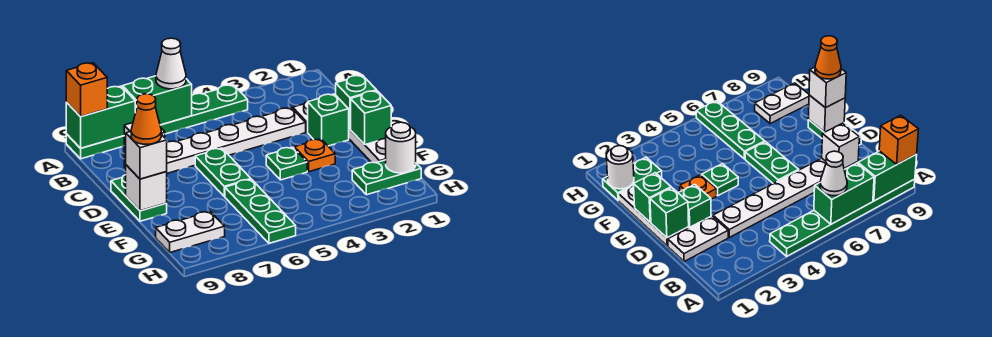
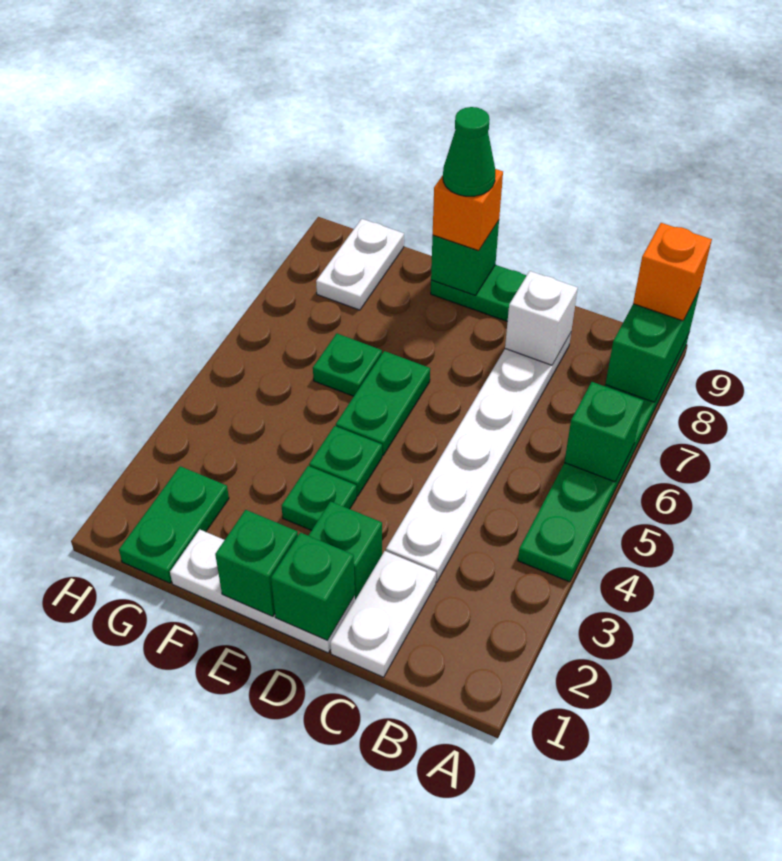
green brick A6:A7 level 2 -> green brick A6 level 2
white cone A6 level 3 -> none
green plate D6:E6 level 1 -> green plate E5:E6 level 1
orange plate E3 level 1 -> green plate E3 level 1
white brick E9 level 2 -> green brick E9 level 2
white brick E9 level 3 -> orange brick E9 level 3
orange cone E9 level 4 -> green cone E9 level 4
green plate F6:H6 level 1 -> green plate F6 level 1
white round brick G1 level 2 -> none

